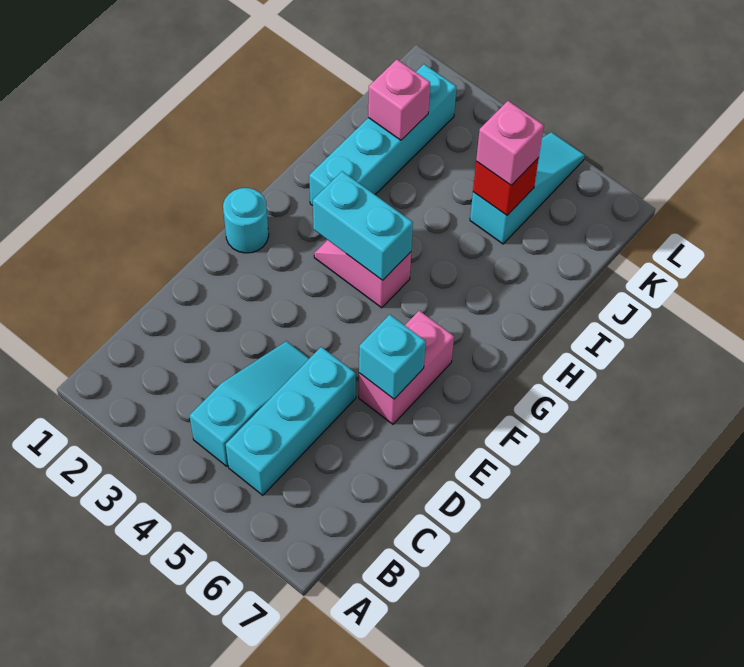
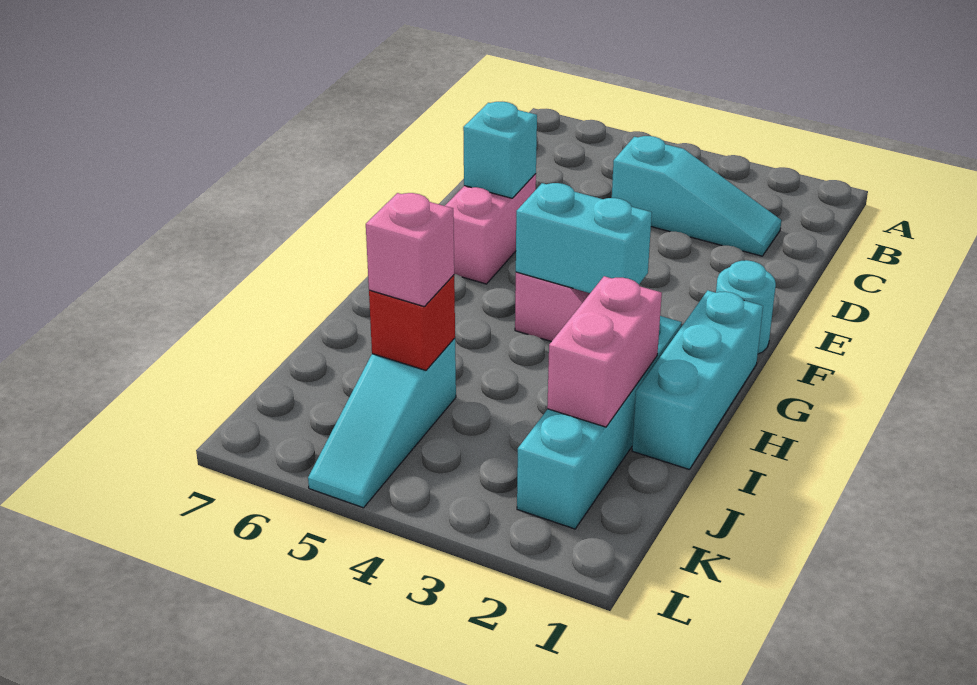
cyan slope B4:D4 level 1 top B -> cyan slope C2:C4 level 1 top 4
cyan brick B5:D5 level 1 -> cyan brick G1:I1 level 1
pink brick J2 level 2 -> pink brick I2:J2 level 2

